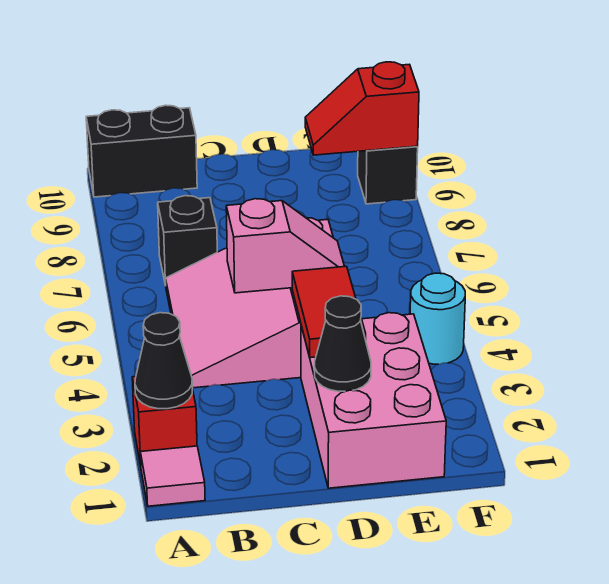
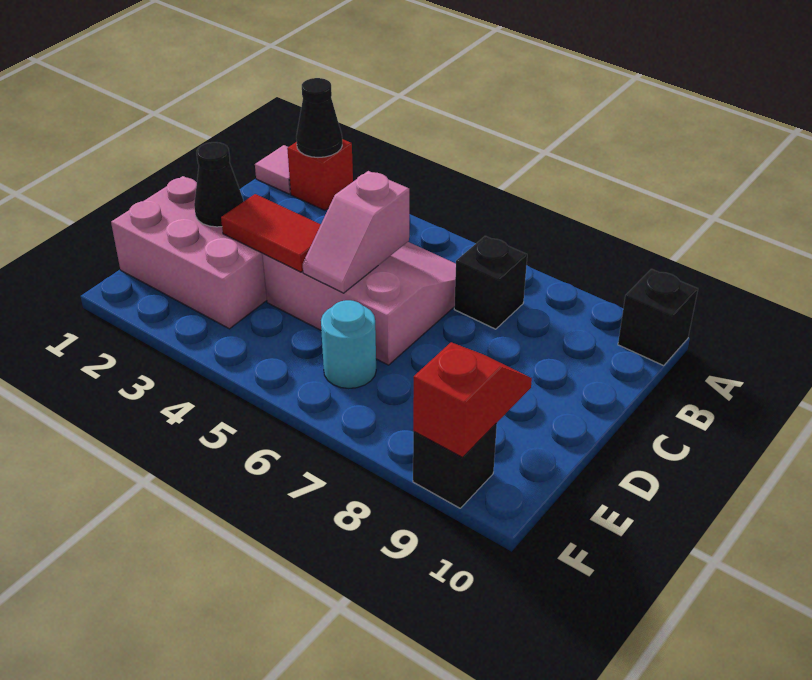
black brick A10:B10 level 1 -> black brick A10 level 1
cyan round brick F4 level 1 -> cyan round brick E6 level 1

